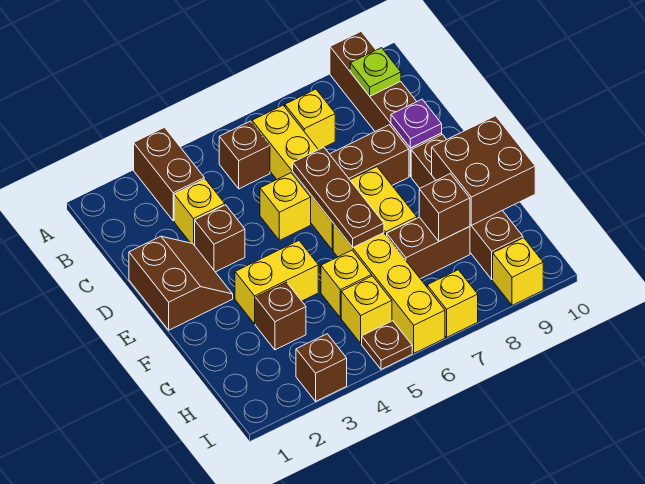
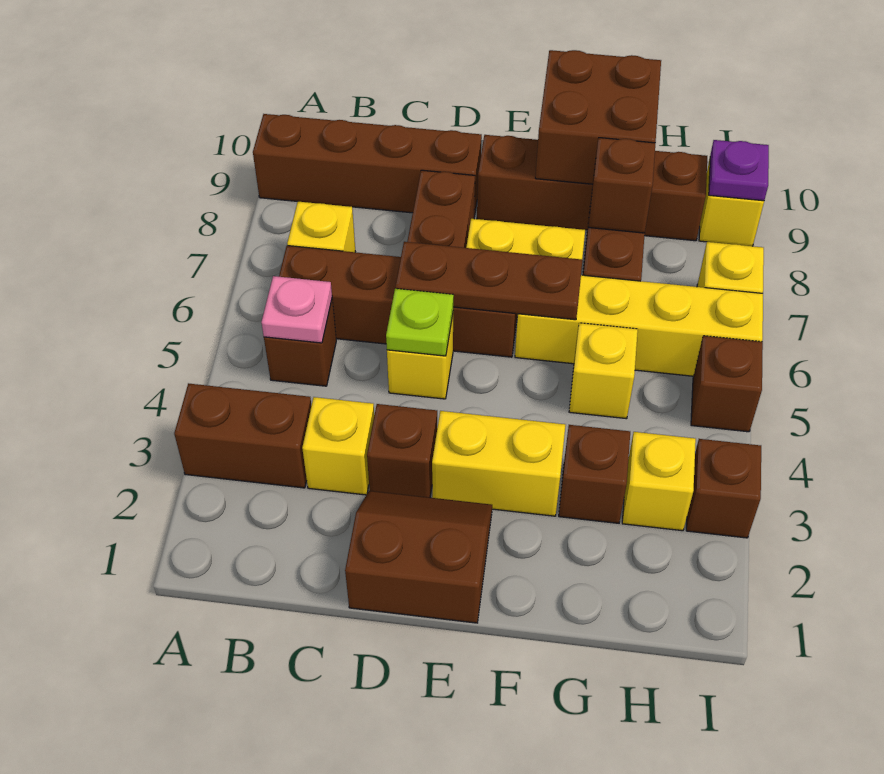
none -> pink plate B5 level 2
yellow brick B6:E6 level 1 -> brown brick B6:E6 level 1
lime plate B9 level 2 -> lime plate D5 level 2
purple plate D9 level 2 -> purple plate I9 level 2
yellow brick F3:F4 level 1 -> yellow brick E3:F3 level 1
yellow brick H5 level 1 -> yellow brick H3 level 1
brown plate I5 level 1 -> brown brick I5 level 1

